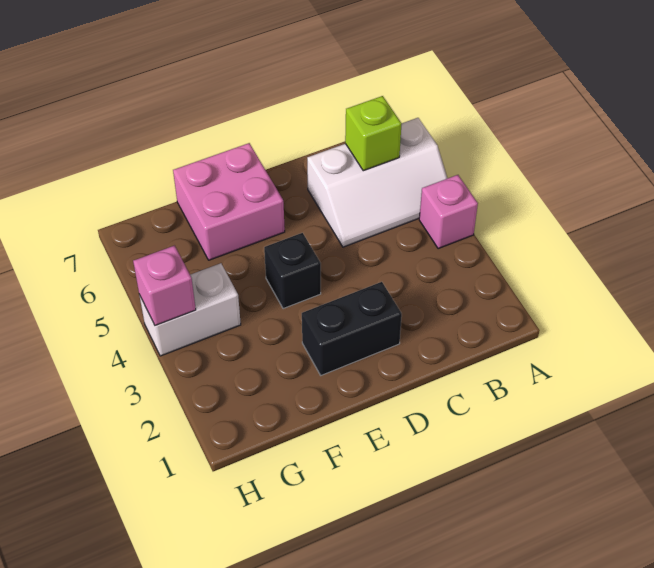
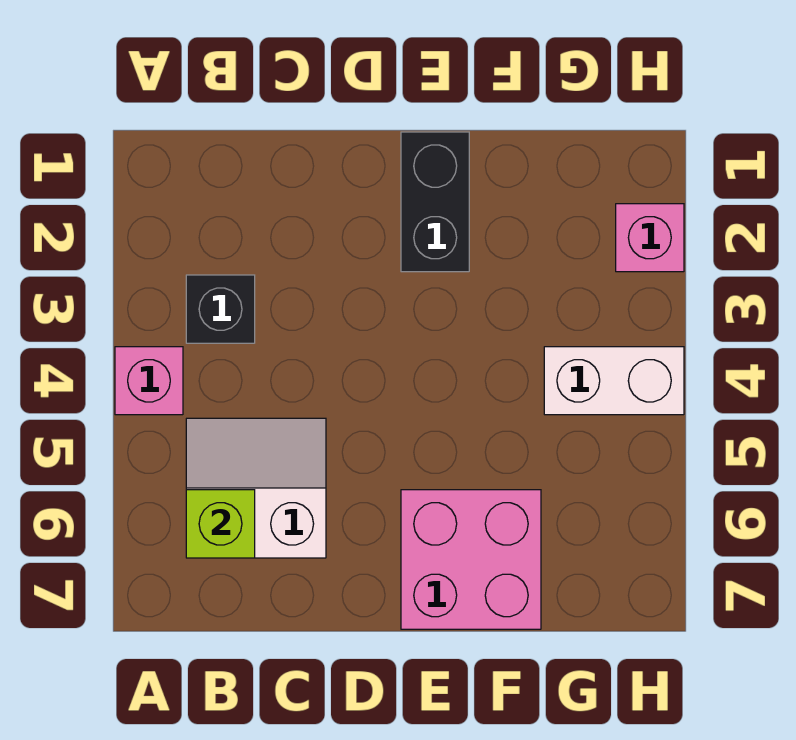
white slope A5:C6 level 1 top 6 -> white slope B5:C6 level 1 top 6
black brick D2:E2 level 1 -> black brick E1:E2 level 1
black brick E4 level 1 -> black brick B3 level 1
pink brick H4 level 2 -> pink brick H2 level 1

